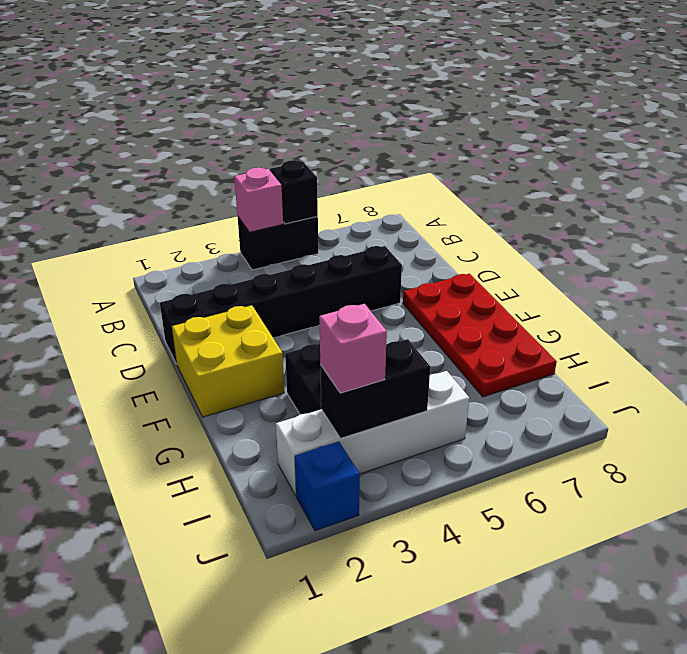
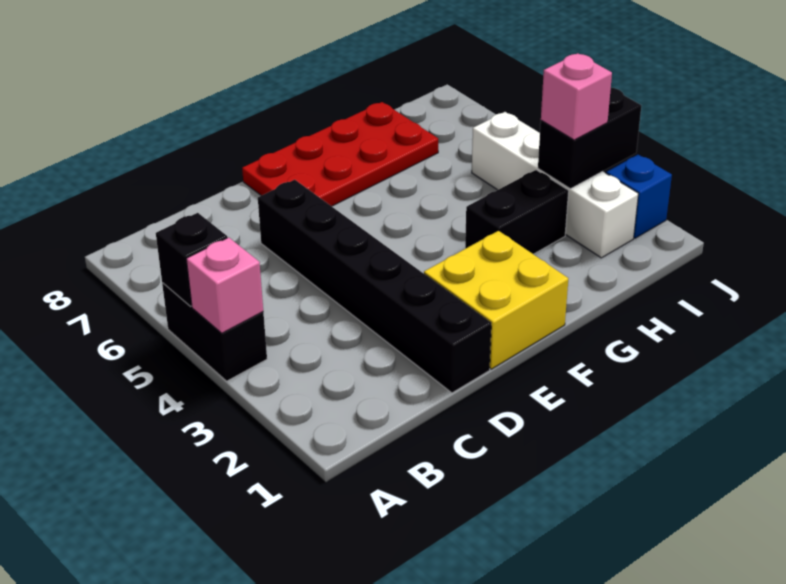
black brick I3:I4 level 2 -> black brick I3:J3 level 2

